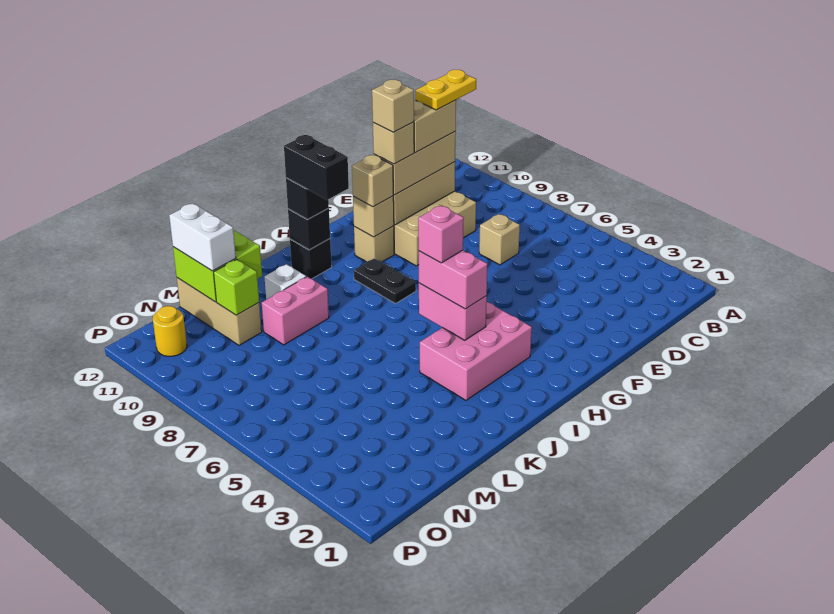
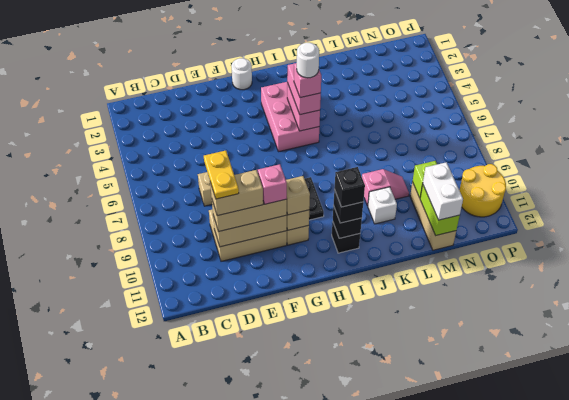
yellow plate C10:D10 level 5 -> yellow plate D9:D10 level 5
tan brick F10 level 4 -> pink brick F10 level 4
tan brick F10 level 5 -> none
none -> white round brick G1 level 1
pink brick H3:J4 level 1 -> pink brick H3:I5 level 1
none -> white round brick I5 level 5
black brick I10:I11 level 4 -> black brick I11 level 4
pink brick K9:L9 level 1 -> pink slope K9:L9 level 1 top K
lime brick L11:M12 level 2 -> lime brick M11:M12 level 2
yellow round brick O11 level 1 -> yellow round brick O10:P11 level 1

